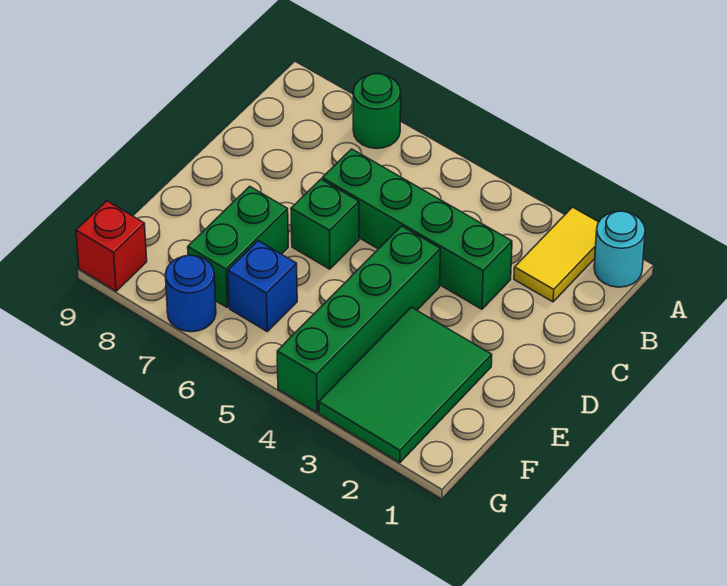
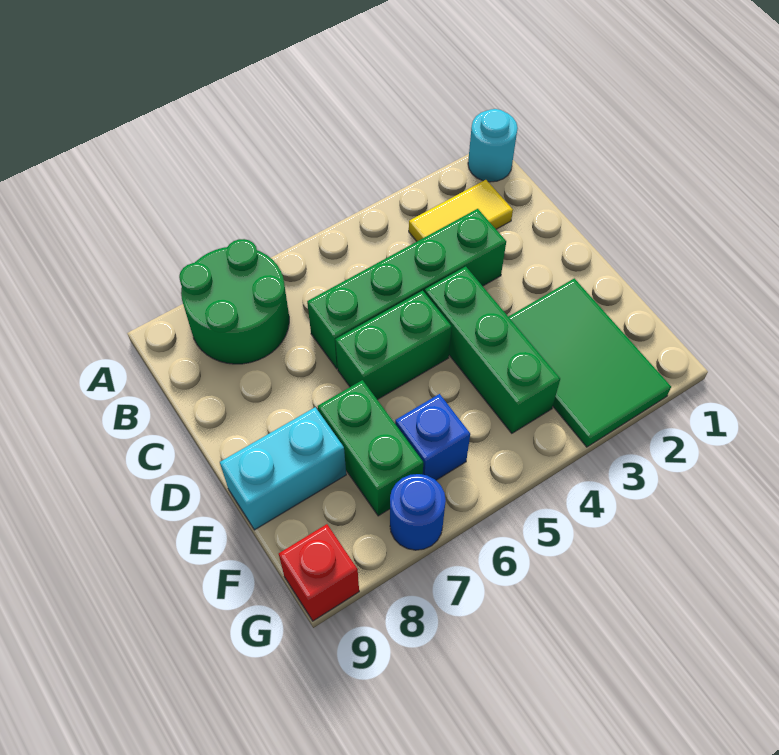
yellow tile A2:B2 level 1 -> yellow tile B2:B3 level 1
green round brick A7 level 1 -> green round brick A7:B8 level 1
green brick D4:G4 level 1 -> green brick D4:F4 level 1
green brick D6 level 1 -> green brick D5:D6 level 1
none -> cyan brick E8:E9 level 1

